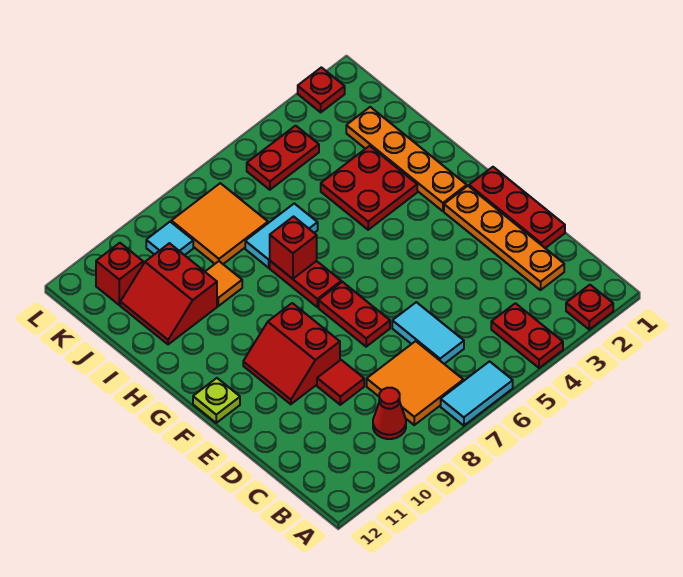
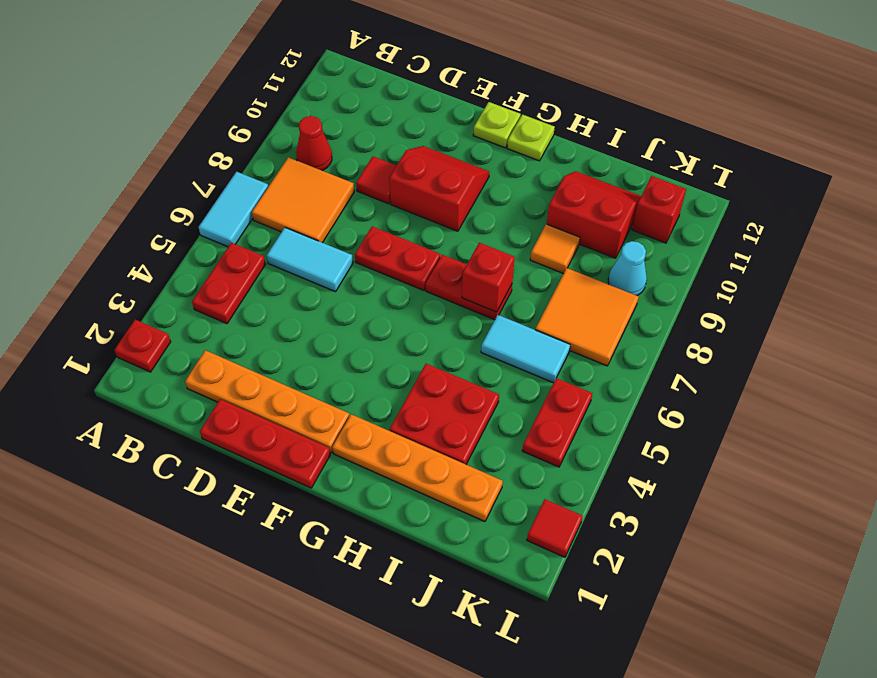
red plate A4:B4 level 1 -> red plate B4:B5 level 1
none -> lime plate G12 level 1
cyan tile I6:I7 level 1 -> cyan tile I6:J6 level 1
cyan tile K9 level 1 -> cyan cone K9 level 1
red plate L2 level 1 -> red tile L2 level 1

